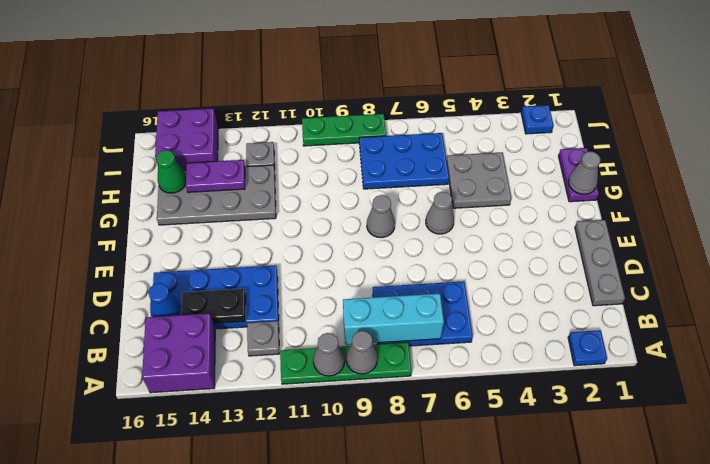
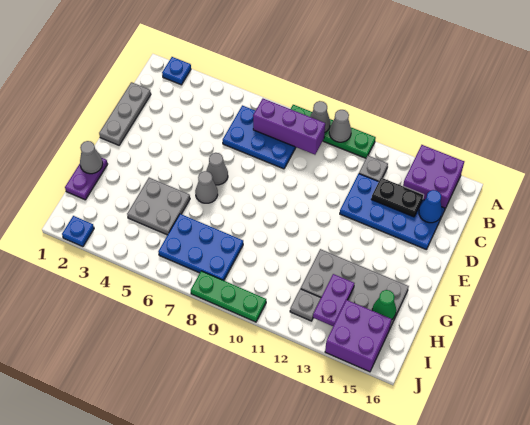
cyan brick B7:B9 level 2 -> purple brick B7:B9 level 2
grey cone F8 level 1 -> grey cone E6 level 1
purple plate H13:H14 level 2 -> purple plate H13:I13 level 2

